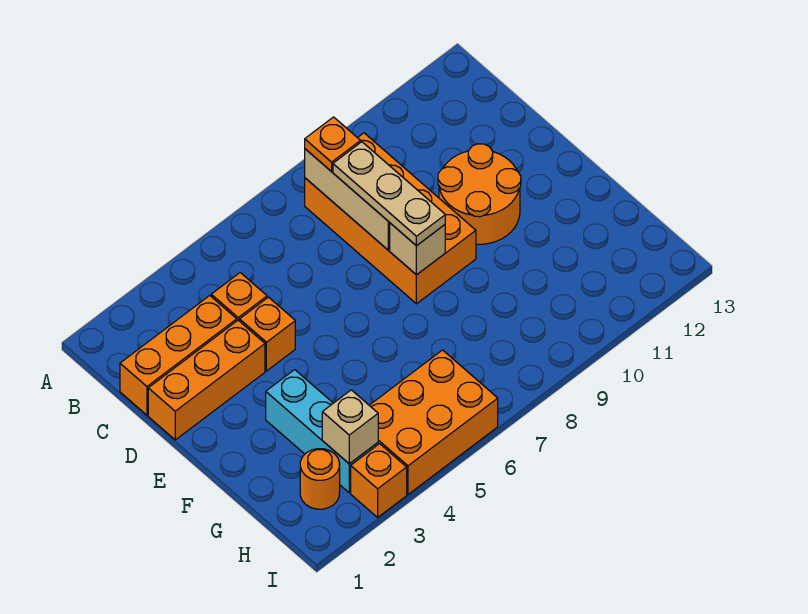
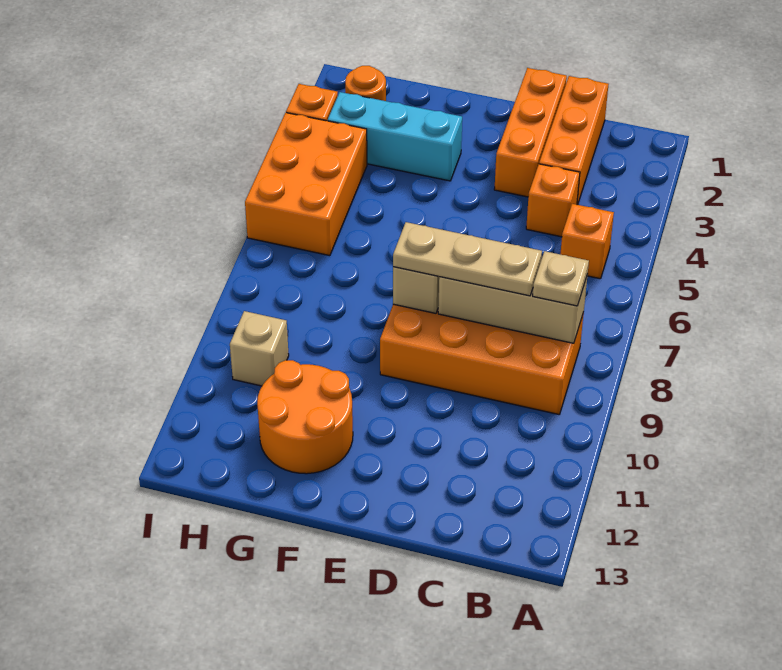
orange plate B8 level 3 -> tan plate B8 level 3
orange brick D4 level 1 -> orange brick B5 level 1
orange round brick D10:E11 level 1 -> orange round brick F11:G12 level 1
tan brick H3 level 2 -> tan brick H10 level 1

